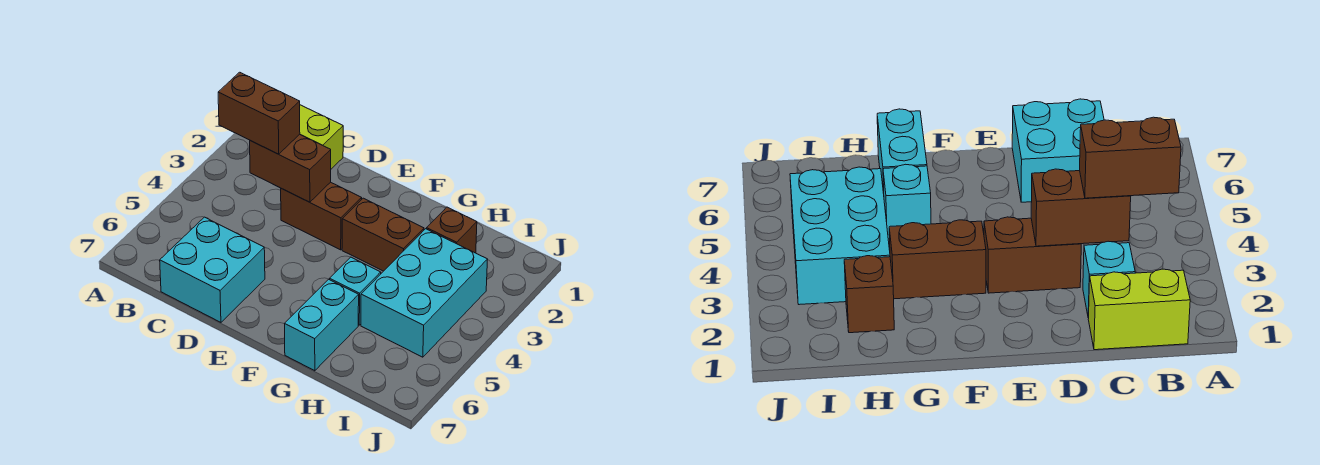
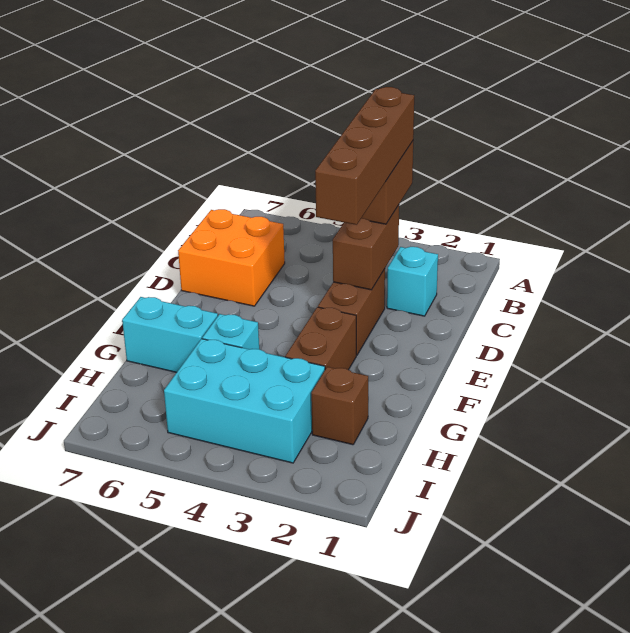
lime brick B1:C1 level 1 -> none
none -> brown brick B3:E3 level 4
cyan brick C6:D7 level 1 -> orange brick C6:D7 level 1

